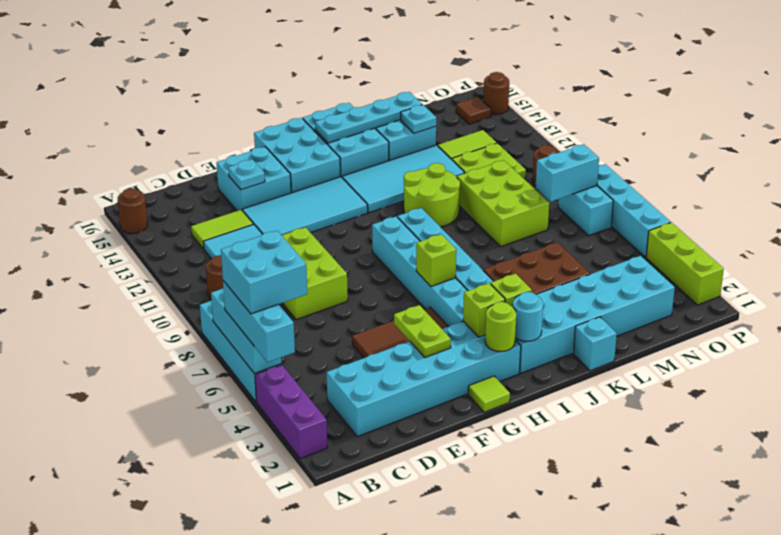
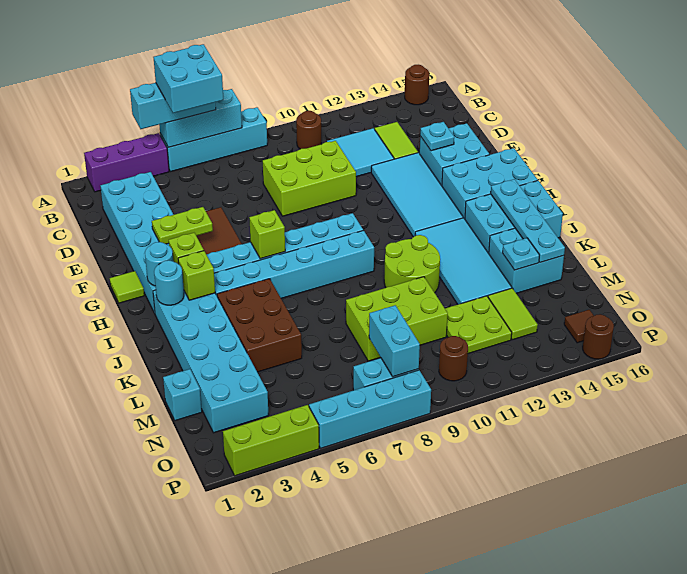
lime round brick H2 level 2 -> cyan round brick H2 level 2
cyan brick K1 level 1 -> cyan brick M1 level 1

